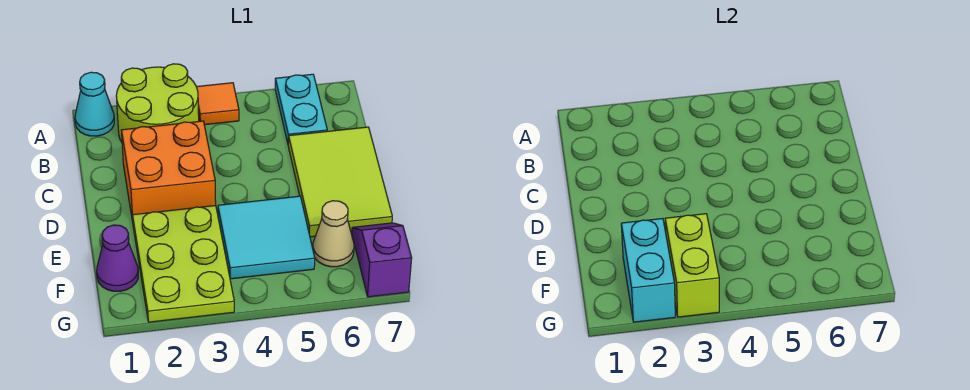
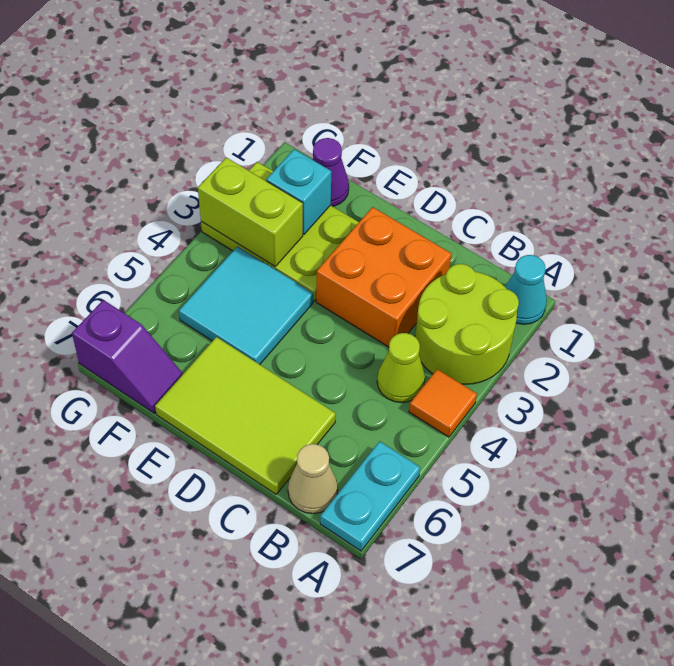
cyan plate A6:B6 level 1 -> cyan plate A6:A7 level 1
none -> lime cone B4 level 1
cyan brick F2:G2 level 2 -> cyan brick F2 level 2
tan cone F6 level 1 -> tan cone B7 level 1

